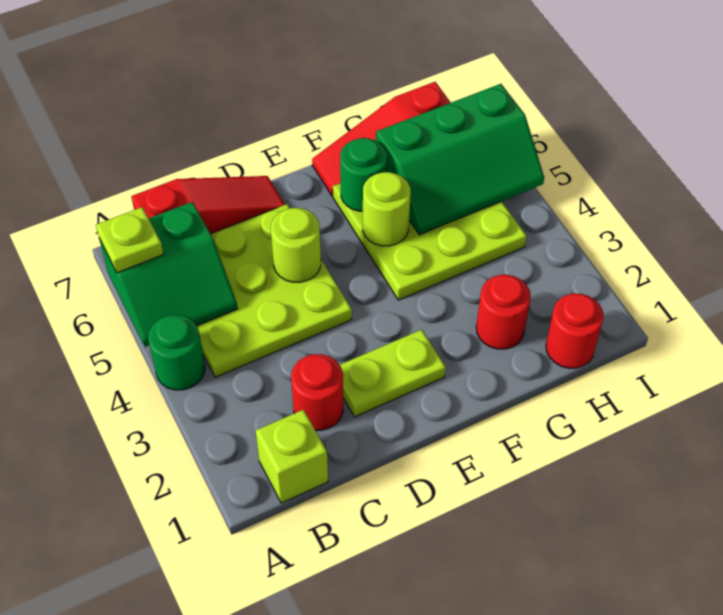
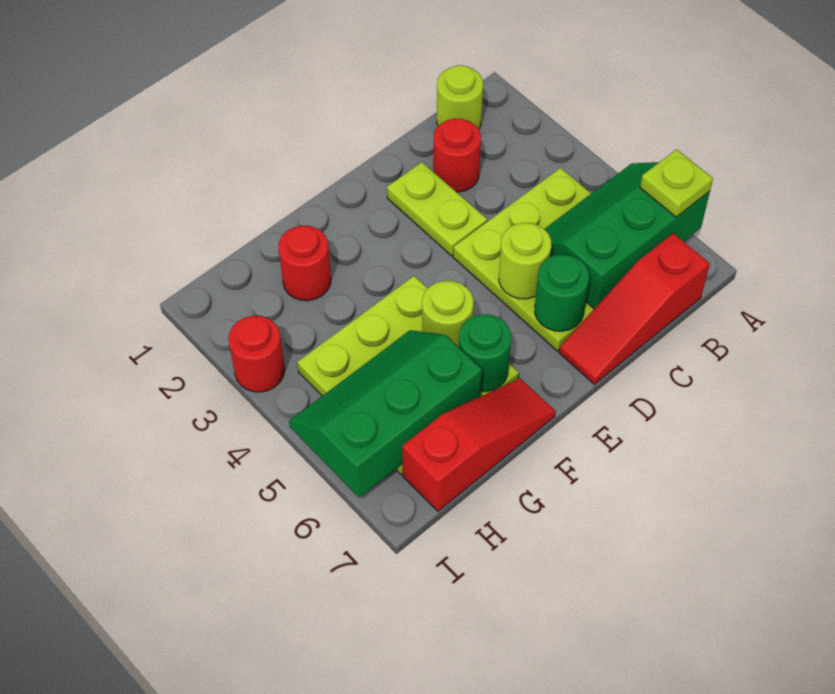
green round brick A4 level 1 -> green round brick D6 level 2
green slope A5:B6 level 2 top 6 -> green slope A5:C6 level 2 top 6
lime brick B1 level 1 -> lime round brick B1 level 1
lime plate D2:E2 level 1 -> lime plate D2:D3 level 1
red round brick H1 level 1 -> red round brick I3 level 1

